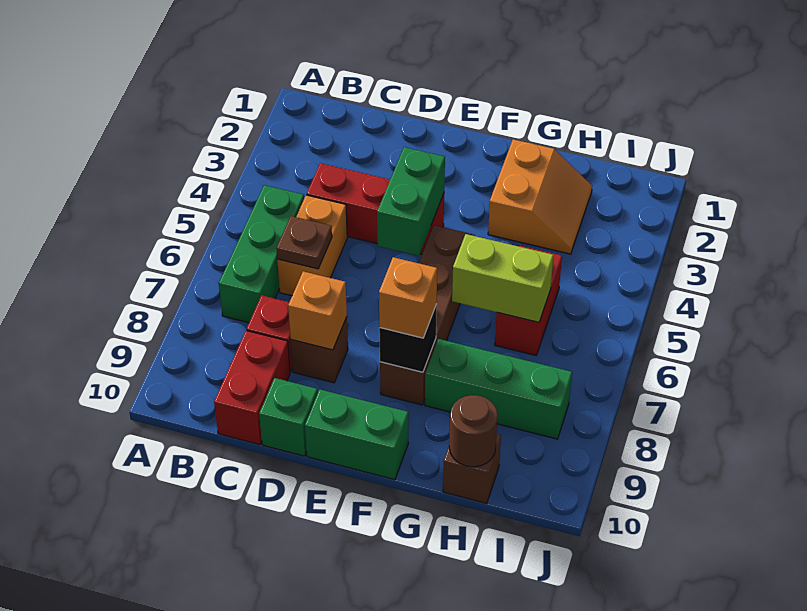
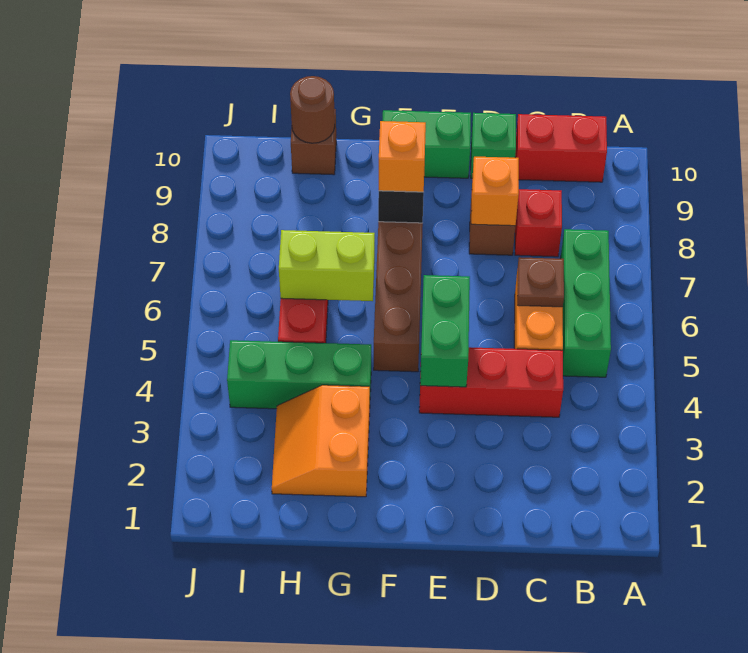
red brick C9:C10 level 1 -> red brick B10:C10 level 1
green brick G8:I8 level 1 -> green brick G4:I4 level 1

